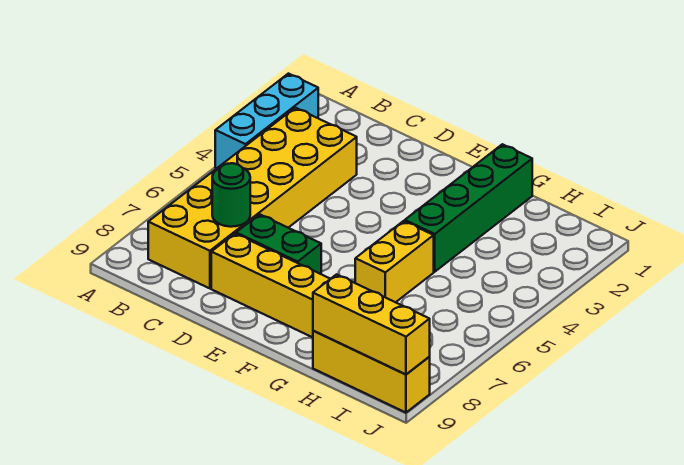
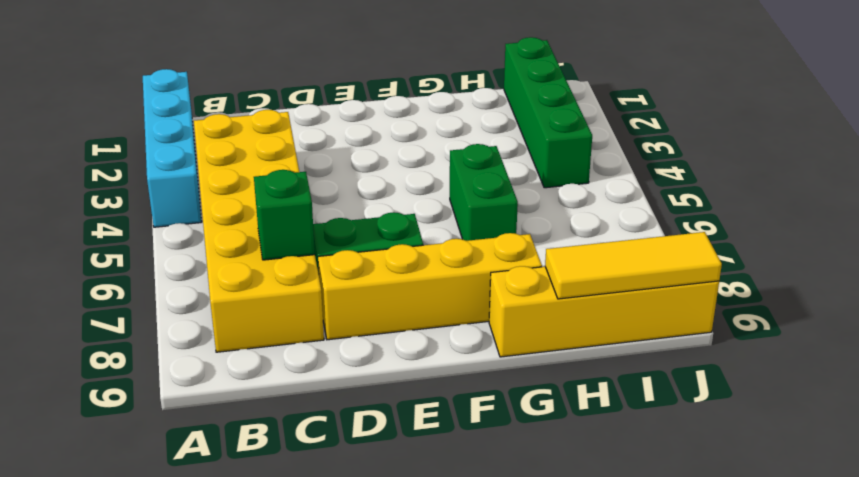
cyan brick A2:A4 level 1 -> cyan brick A1:A4 level 1
green round brick C7 level 2 -> green brick C7 level 2
green brick G1:G4 level 1 -> green brick I1:I4 level 1
yellow brick G5:G6 level 1 -> green brick G5:G6 level 1
yellow brick H9:J9 level 1 -> yellow brick G9:J9 level 1
yellow brick H9:J9 level 2 -> yellow tile H9:J9 level 2

